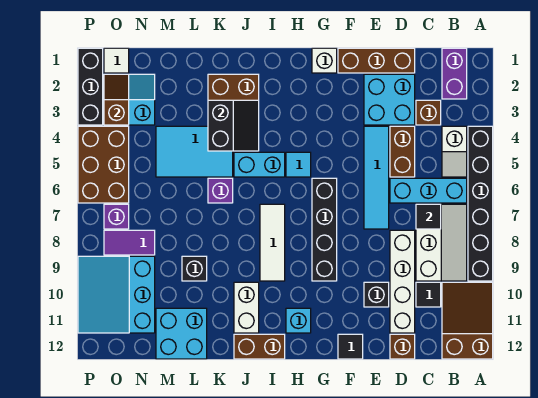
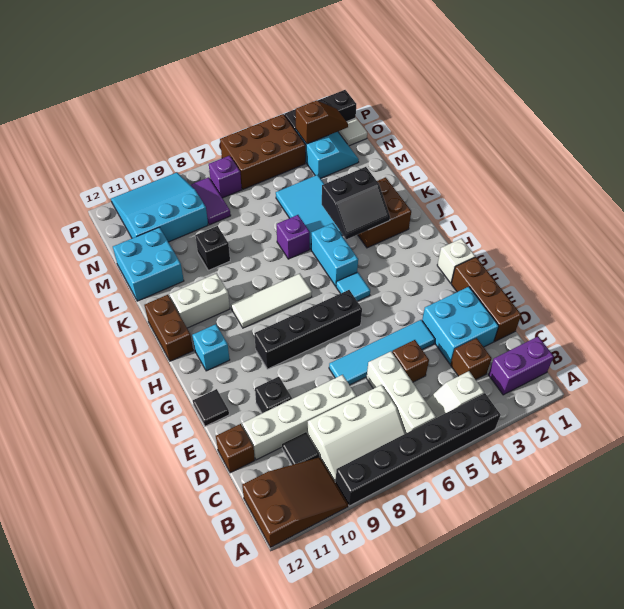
cyan brick B6:D6 level 1 -> white brick B6:D6 level 1
black tile C7 level 2 -> none
brown brick D4:D5 level 1 -> brown brick D5 level 1

